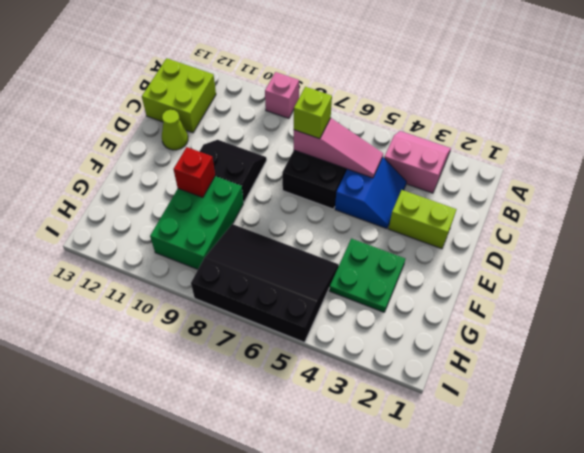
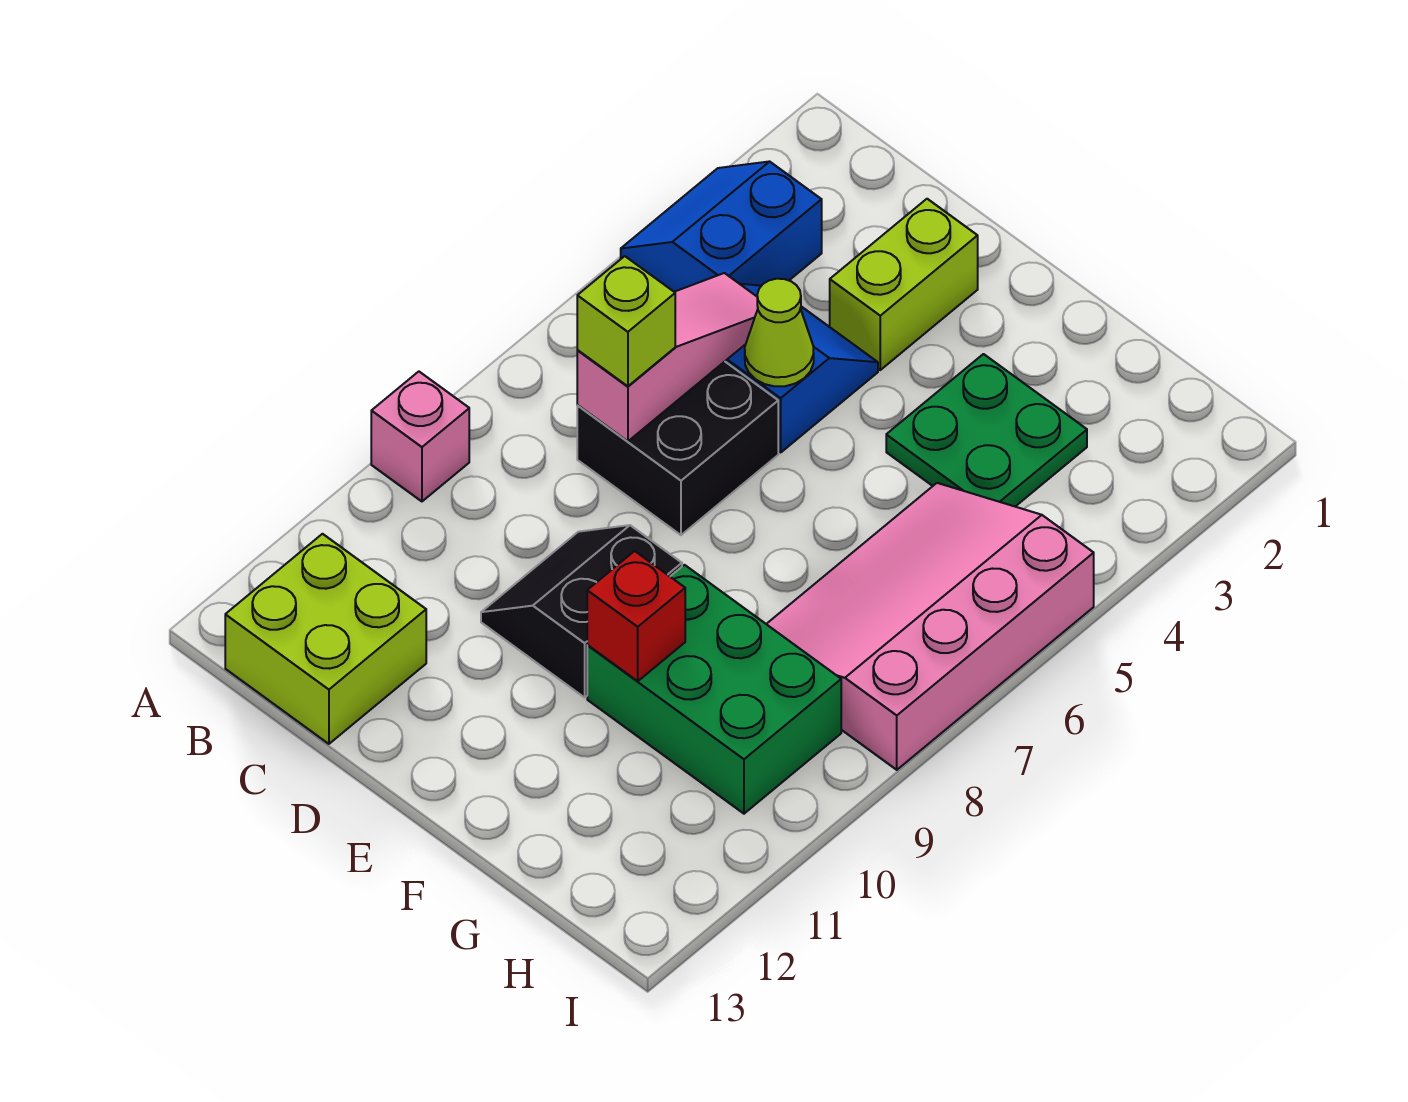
pink slope A3:B4 level 1 top B -> blue slope A3:B4 level 1 top B
lime cone D12 level 1 -> lime cone D5 level 2
black slope G5:I8 level 1 top I -> pink slope G5:I8 level 1 top I

